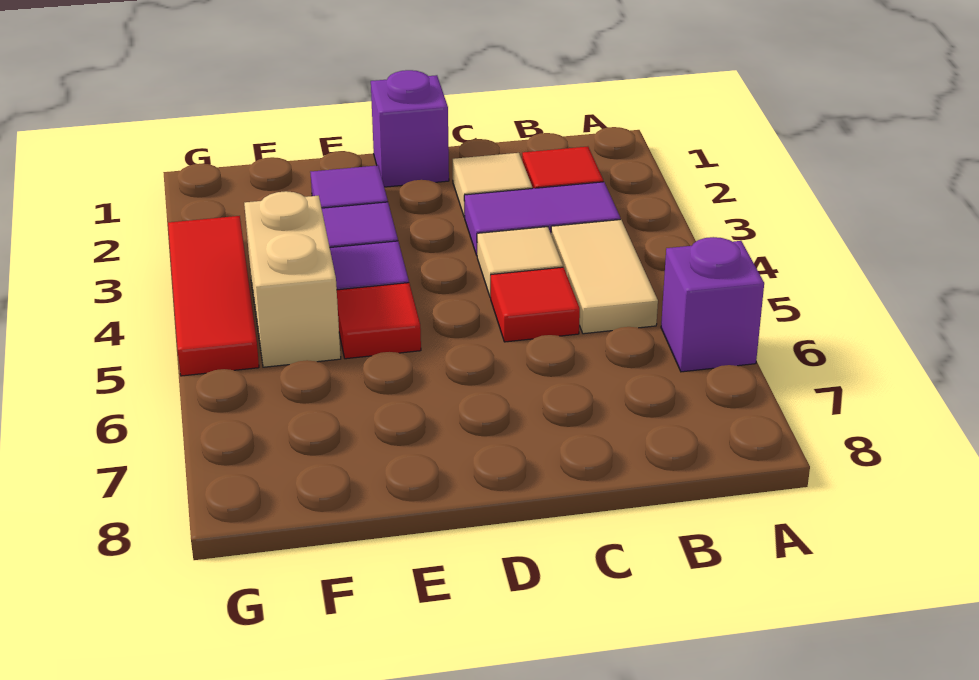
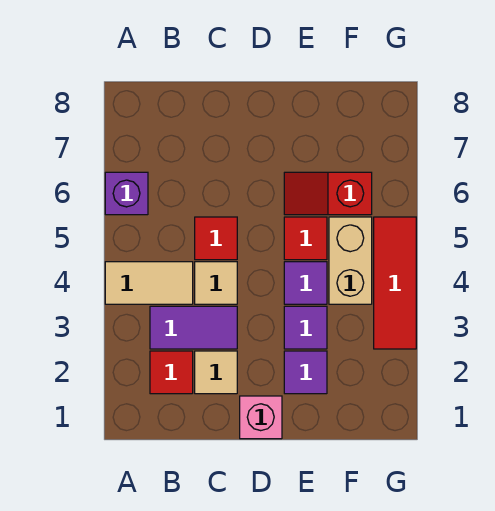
tan tile B4:B5 level 1 -> tan tile A4:B4 level 1
purple brick D1 level 1 -> pink brick D1 level 1
none -> red slope E6:F6 level 1 top F

